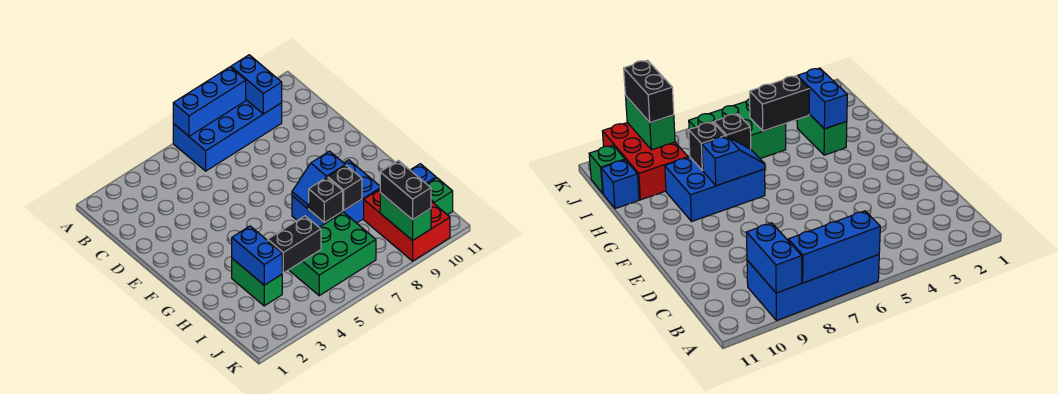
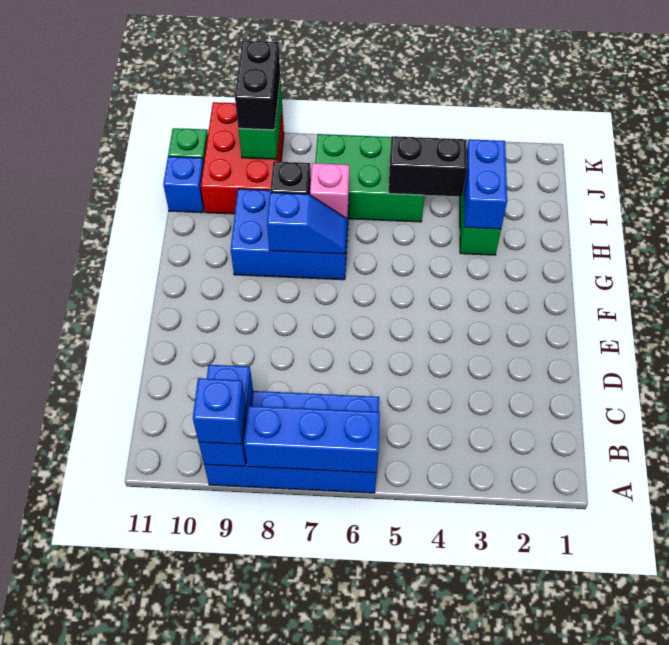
none -> blue brick A9 level 3
black brick H7 level 2 -> pink brick H7 level 2

